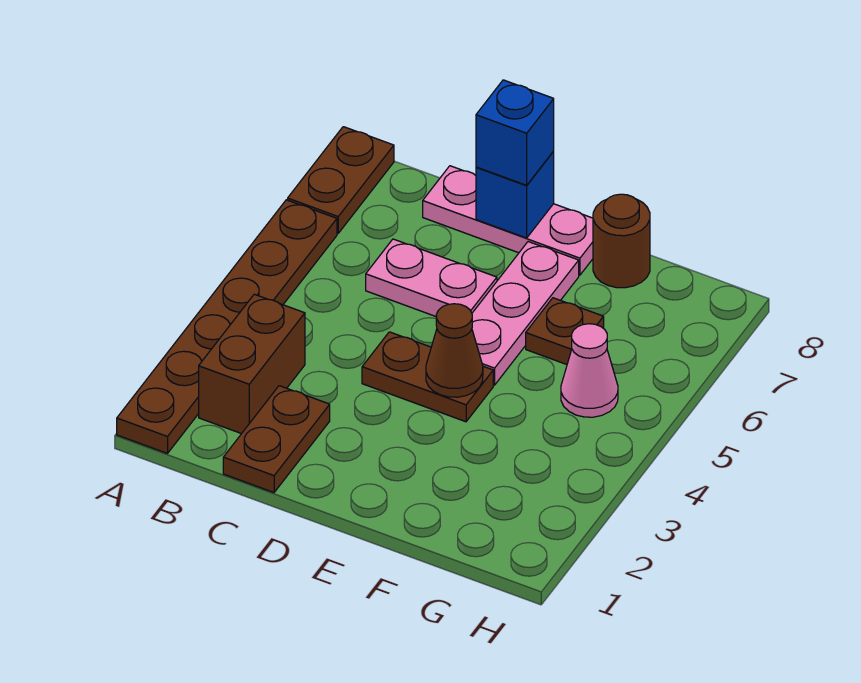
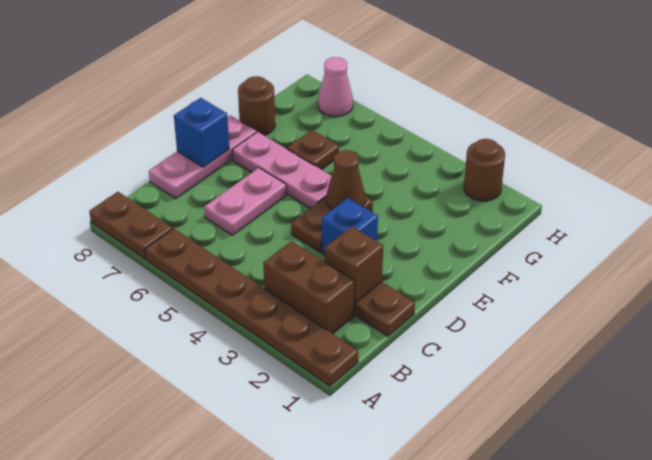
none -> brown brick C2 level 2
blue brick D8 level 3 -> blue brick D3 level 1
pink cone G5 level 1 -> pink cone H7 level 1
none -> brown round brick H2 level 1

